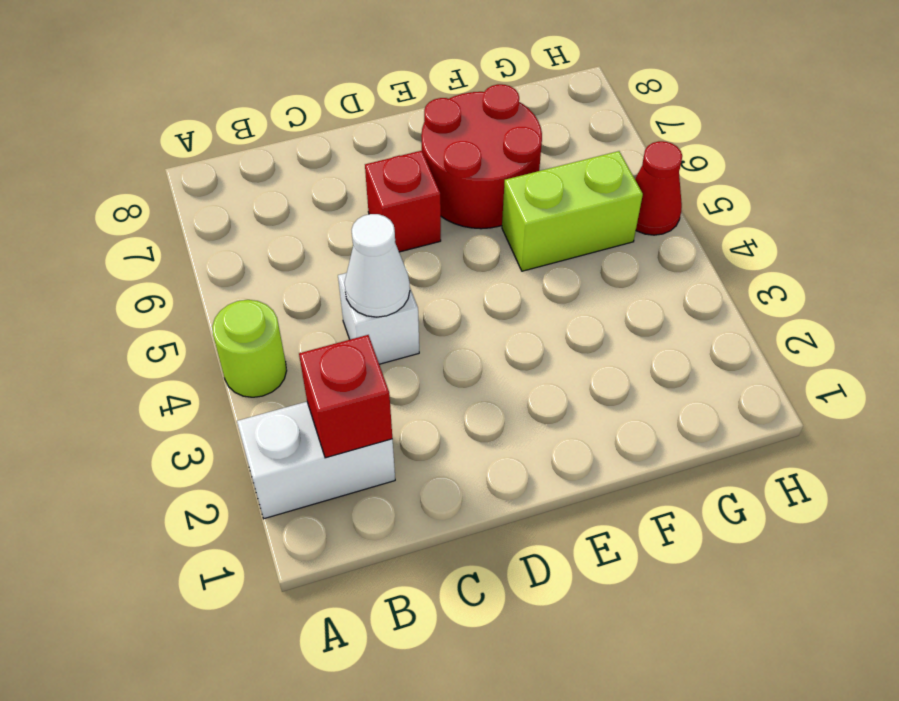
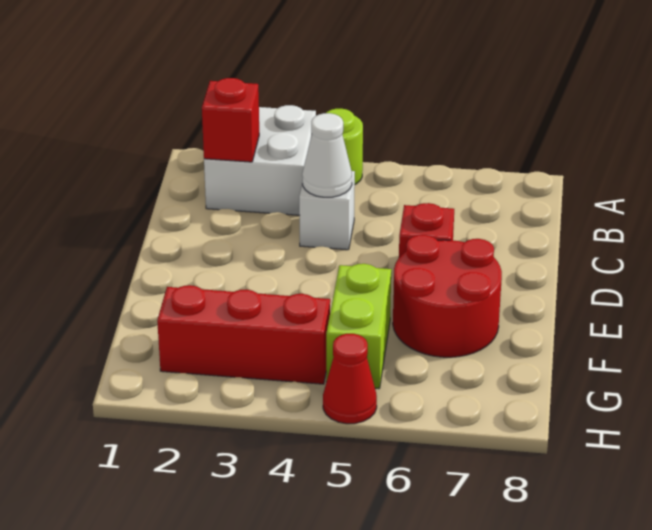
white brick A2:B2 level 1 -> white brick A2:B3 level 1
none -> red brick G2:G4 level 1

